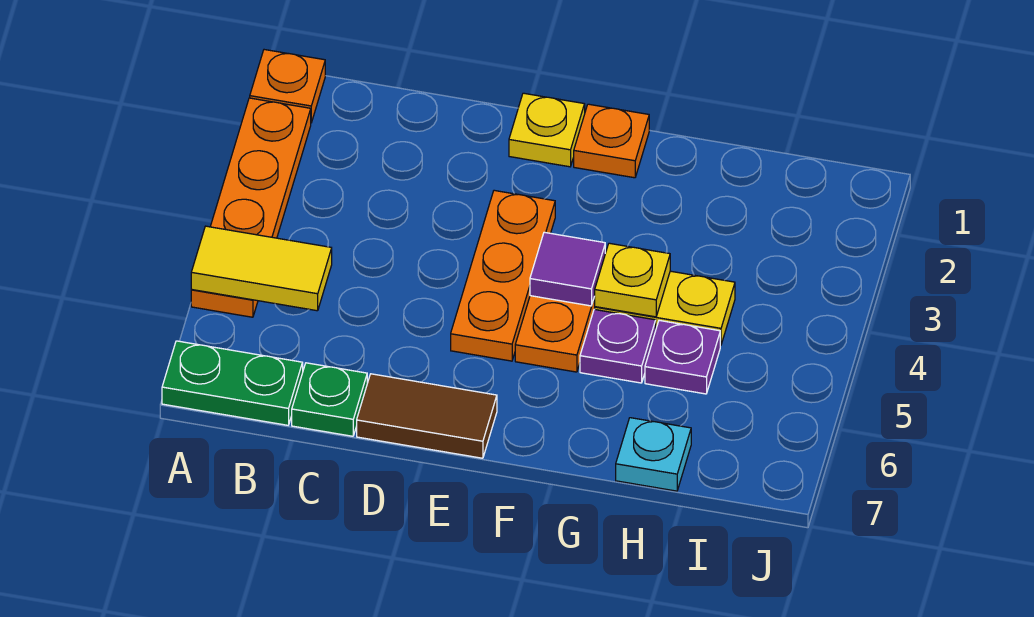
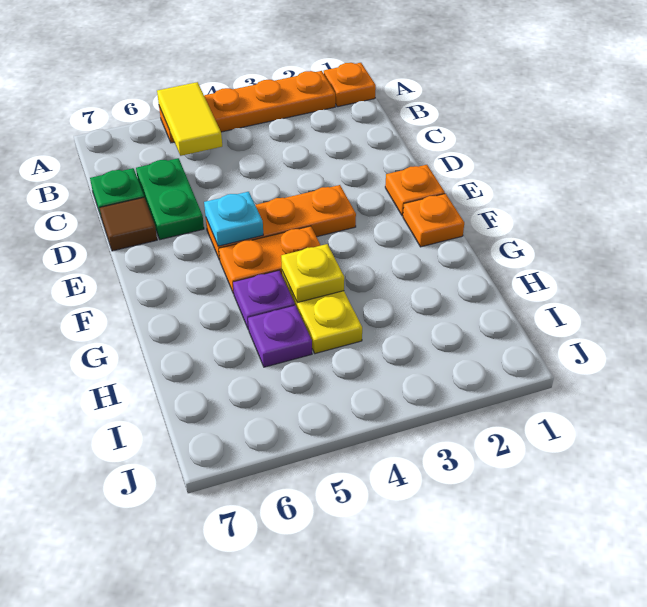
green plate A7:B7 level 1 -> green plate C6:D6 level 1
brown tile D7:E7 level 1 -> brown tile D7 level 1
yellow plate E1 level 1 -> orange plate E1 level 1
purple tile F4 level 2 -> none
cyan plate H7 level 1 -> cyan plate E5 level 2

